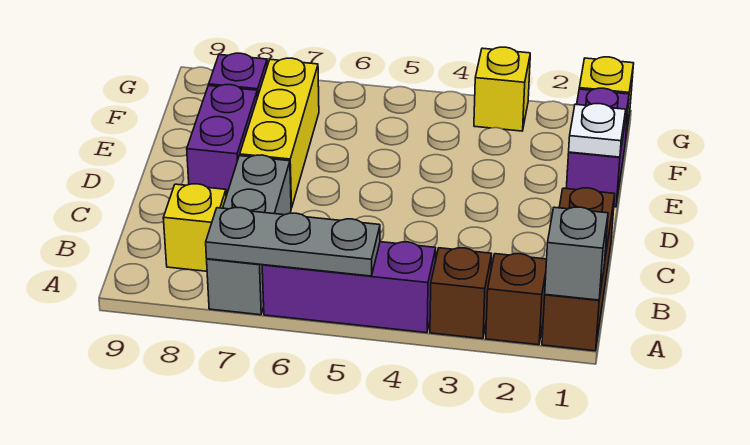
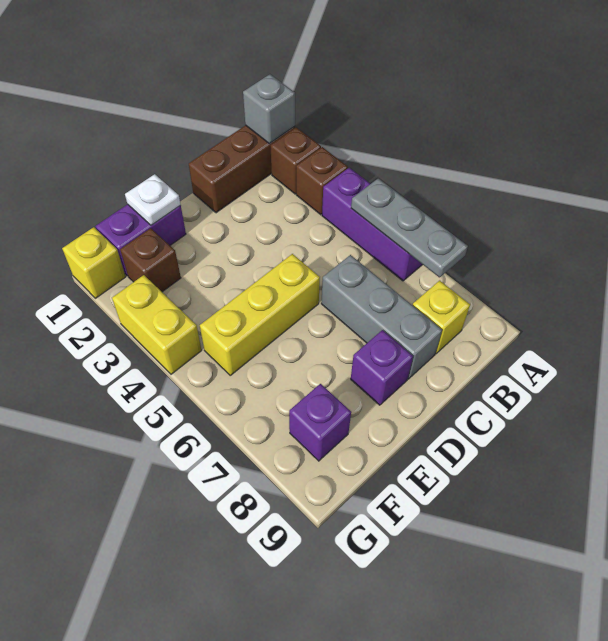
grey brick A7:C7 level 1 -> grey brick C6:C8 level 1
yellow brick D7:F7 level 1 -> yellow brick D5:F5 level 1
purple brick D8:E8 level 1 -> purple brick D8 level 1
none -> brown brick F2 level 1
yellow brick G3 level 1 -> yellow brick G3:G4 level 1

